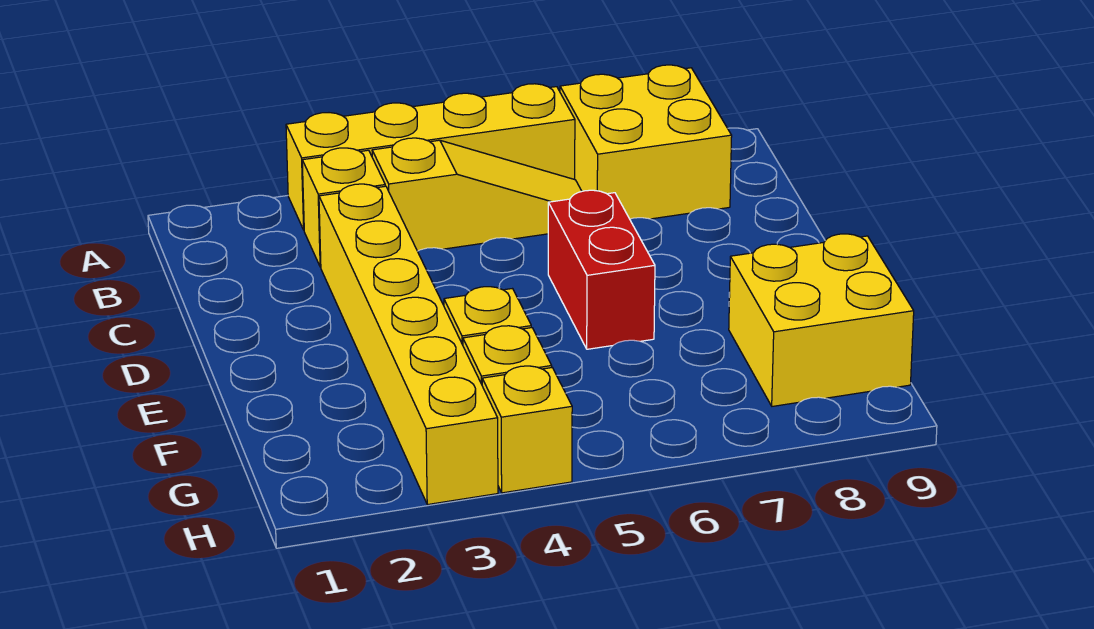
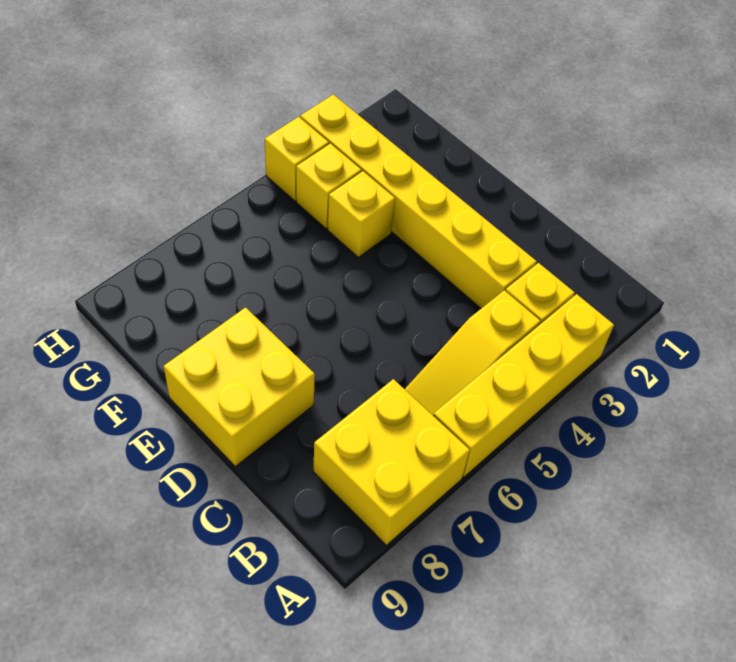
red brick D6:E6 level 1 -> none
yellow brick F8:G9 level 1 -> yellow brick D8:E9 level 1

